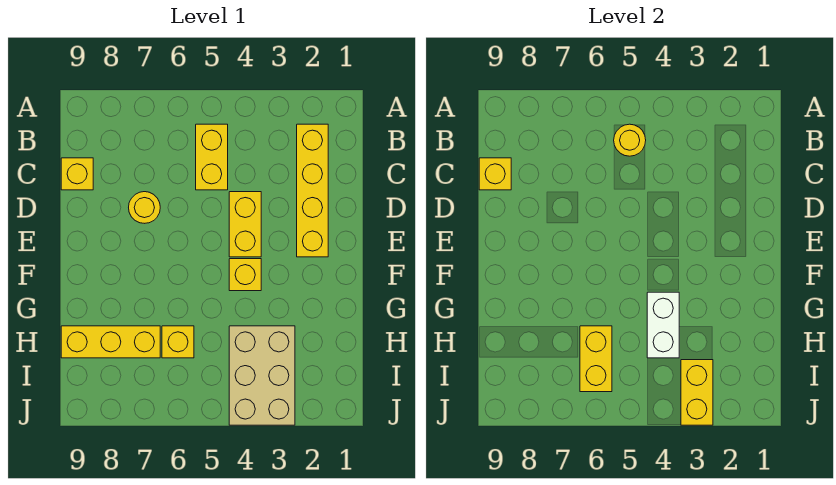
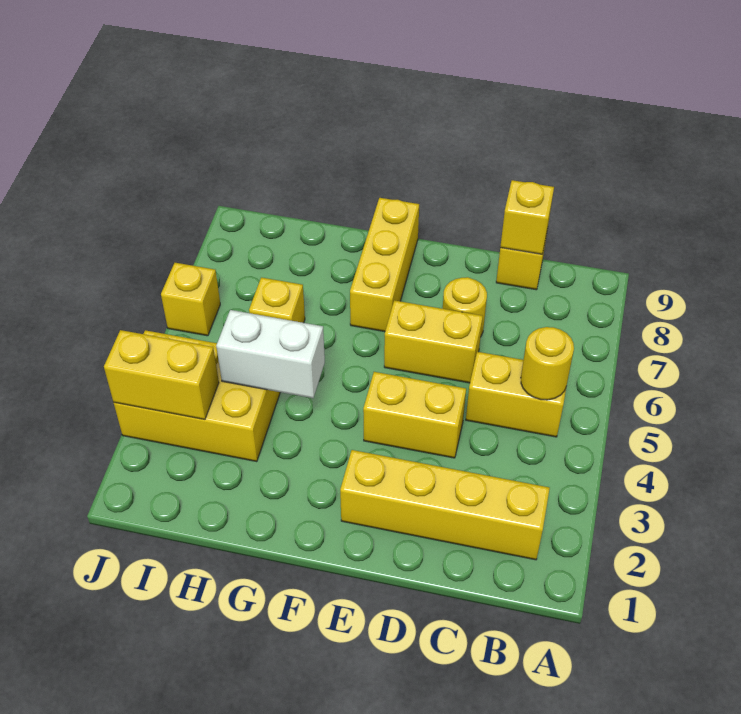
yellow brick F4 level 1 -> yellow brick J6 level 1
tan brick H3:J4 level 1 -> yellow brick H3:J4 level 1
yellow brick H6:I6 level 2 -> yellow brick D6:E6 level 1
yellow brick H7:H9 level 1 -> yellow brick F7:F9 level 1

